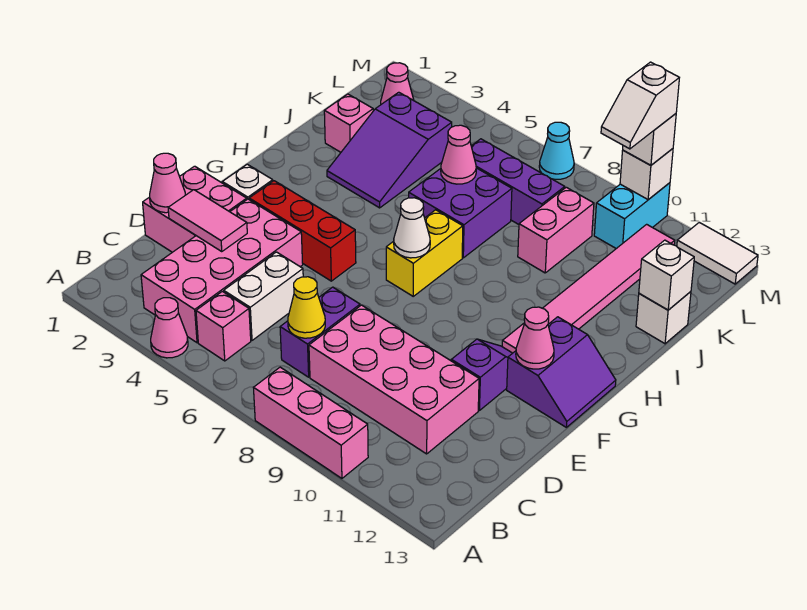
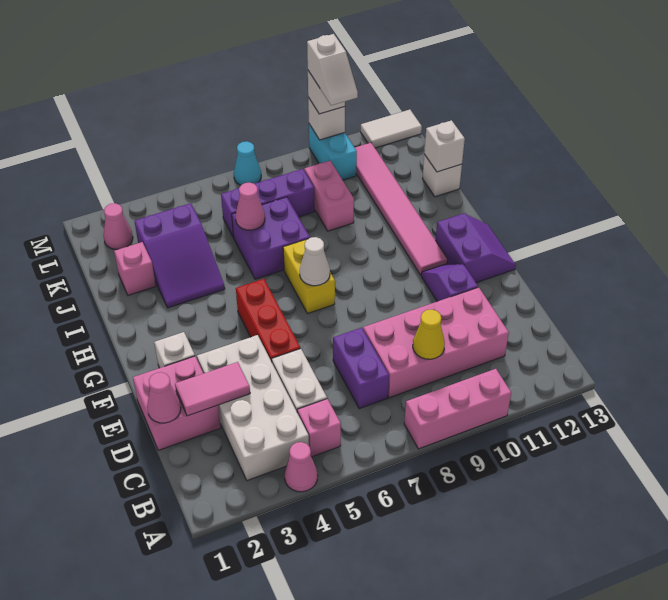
pink brick B3:E4 level 1 -> white brick B3:E4 level 1
yellow cone C7 level 2 -> yellow cone C9 level 2
red brick F3:F5 level 1 -> red brick E5:G5 level 1
pink cone F12 level 2 -> none

